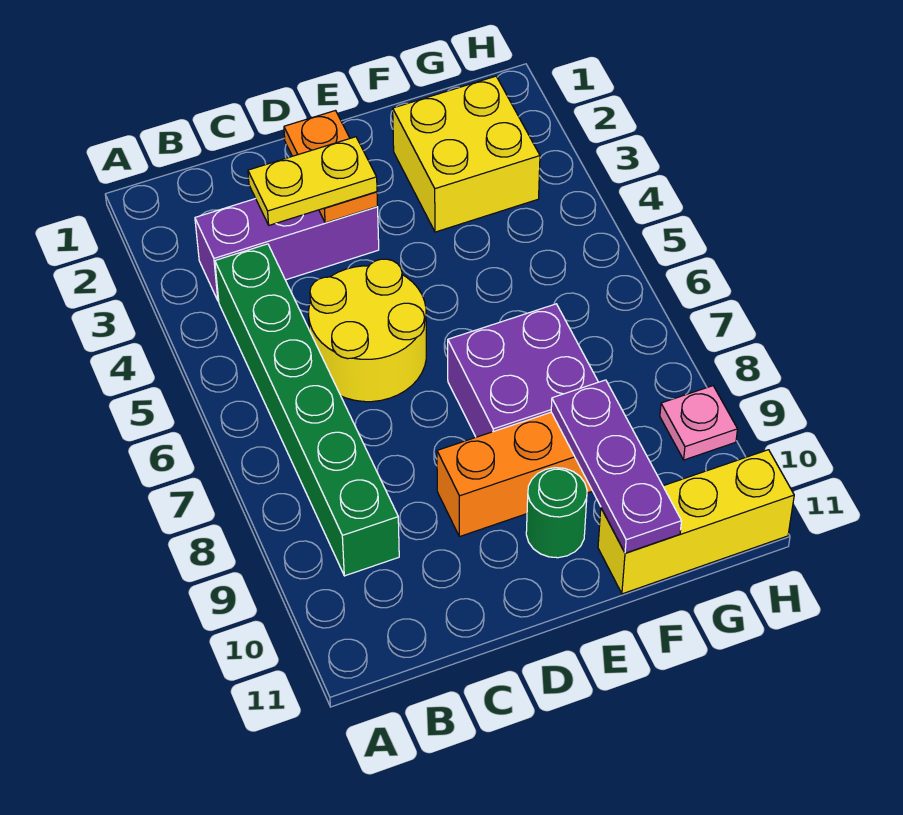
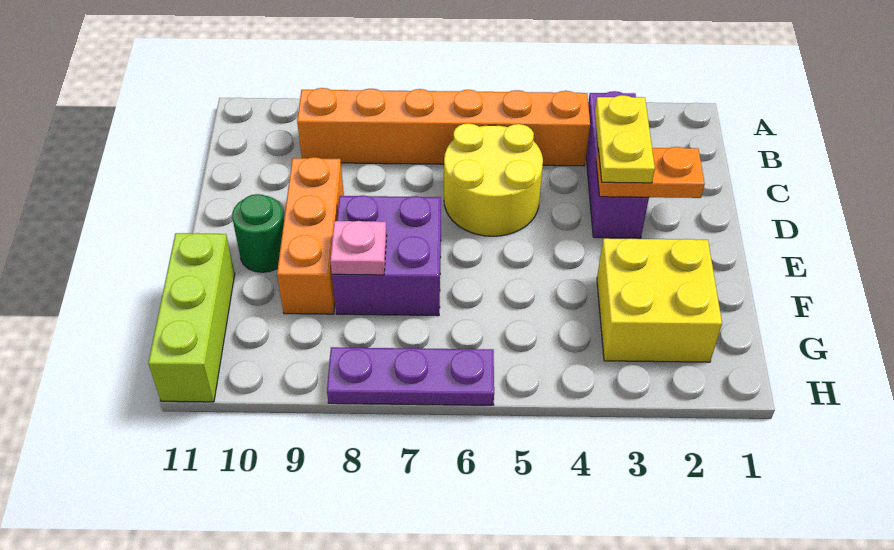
green brick B4:B9 level 1 -> orange brick B4:B9 level 1
purple plate F9:F11 level 2 -> purple plate H6:H8 level 1
yellow brick F11:H11 level 1 -> lime brick F11:H11 level 1
pink plate H9 level 1 -> pink plate F8 level 2

